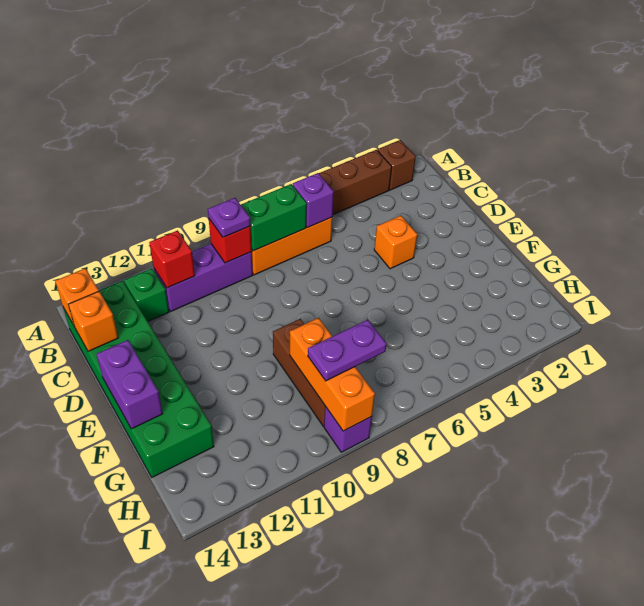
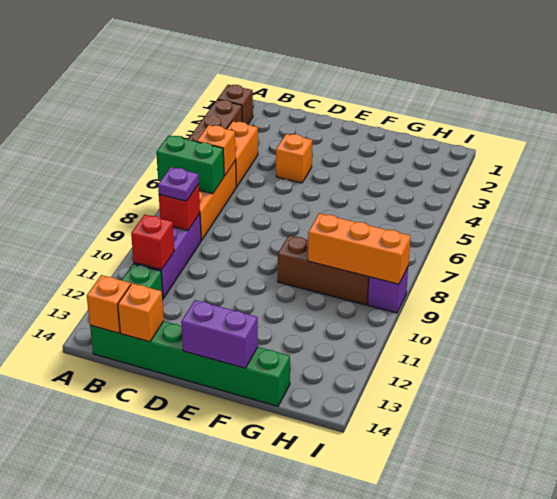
none -> orange brick B4:B5 level 1
purple brick B6 level 2 -> orange brick B6 level 2
green brick B7:B8 level 2 -> green brick A7:B7 level 2
green brick B13:G14 level 1 -> green brick B14:G14 level 1
purple plate H8:H9 level 3 -> none

